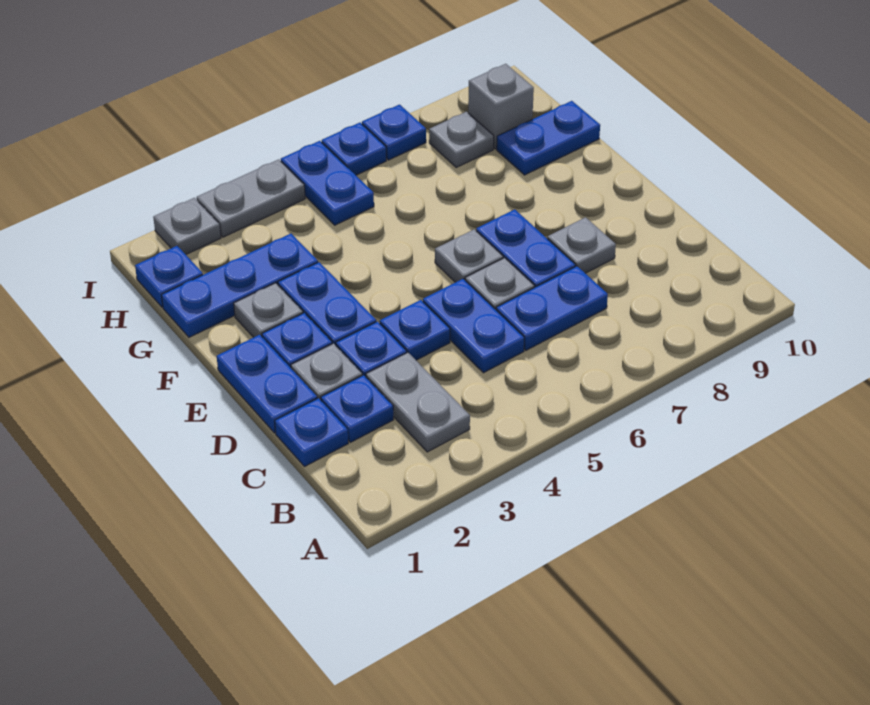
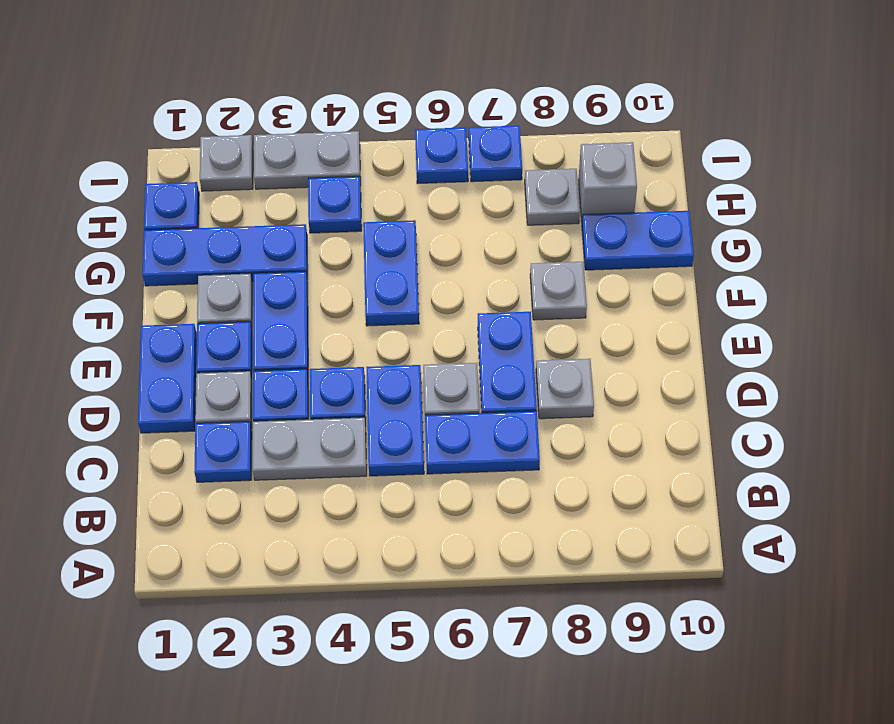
grey plate B3:C3 level 1 -> grey plate C3:C4 level 1
blue plate C1 level 1 -> blue plate H4 level 1
grey plate E6 level 1 -> grey plate F8 level 1
blue plate H5:I5 level 1 -> blue plate F5:G5 level 1

